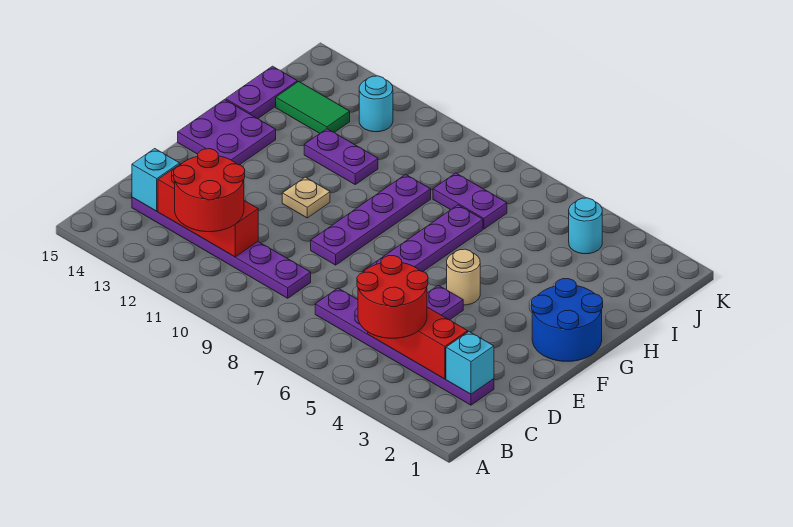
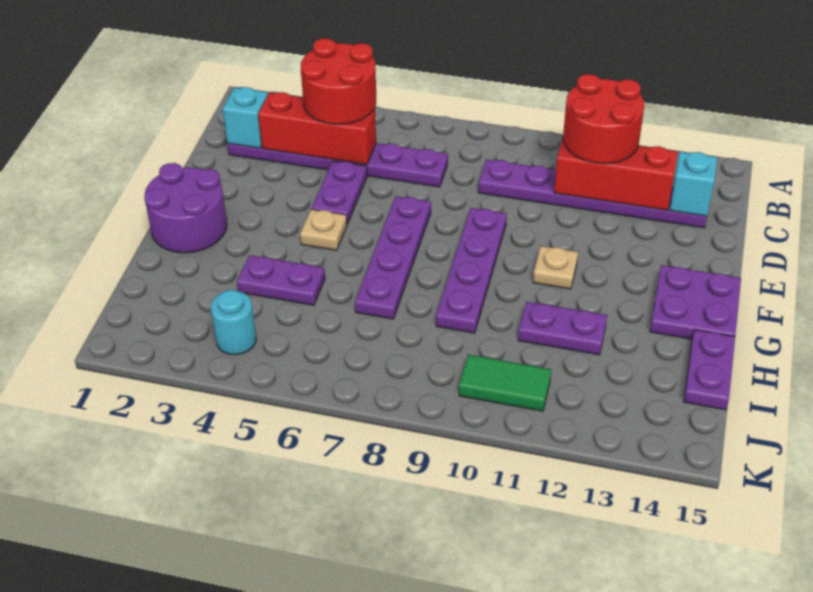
blue round brick F1:G2 level 1 -> purple round brick F1:G2 level 1
tan round brick F5 level 1 -> tan plate F5 level 1
purple plate I7:I8 level 1 -> purple plate H4:H5 level 1
green tile I13:I14 level 1 -> green tile J10:J11 level 1
cyan round brick J12 level 1 -> none

